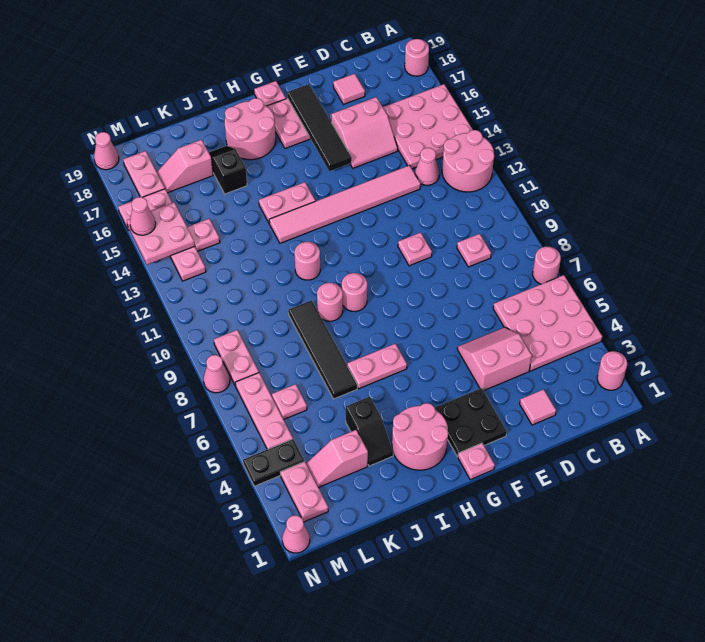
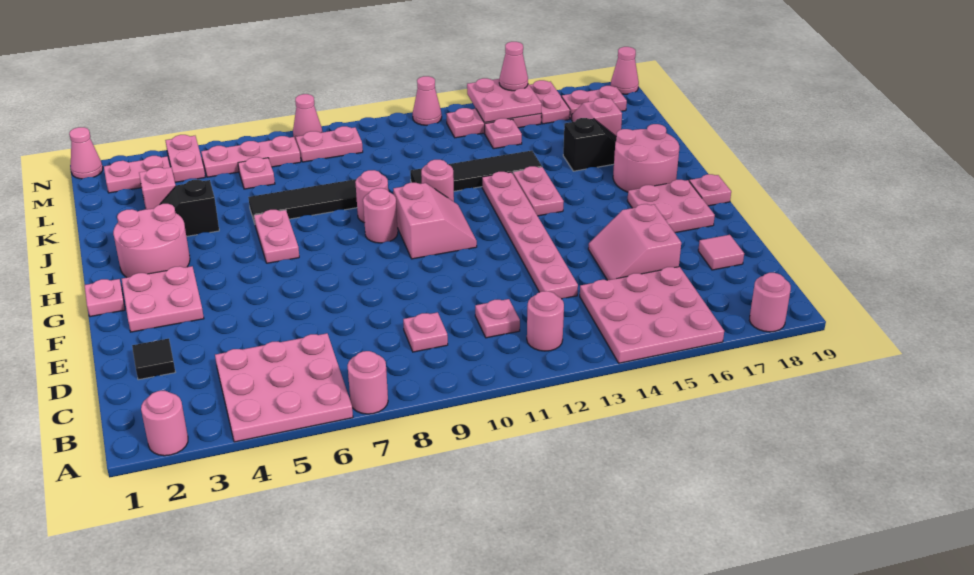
pink round brick A12:B13 level 1 -> pink round brick B12 level 1
pink cone C13 level 1 -> pink cone N12 level 1
pink tile D2 level 1 -> black tile D2 level 1
pink slope D4:E5 level 1 top 4 -> pink slope G10:H11 level 1 top 10
pink tile D13:I13 level 1 -> pink plate D13:I13 level 1
pink plate E10 level 1 -> pink plate C11 level 1
black plate F2:G3 level 1 -> pink plate F2:G3 level 1
black tile F15:F18 level 2 -> black tile J11:J14 level 1
black plate M4:N4 level 1 -> pink plate M4:N4 level 1

